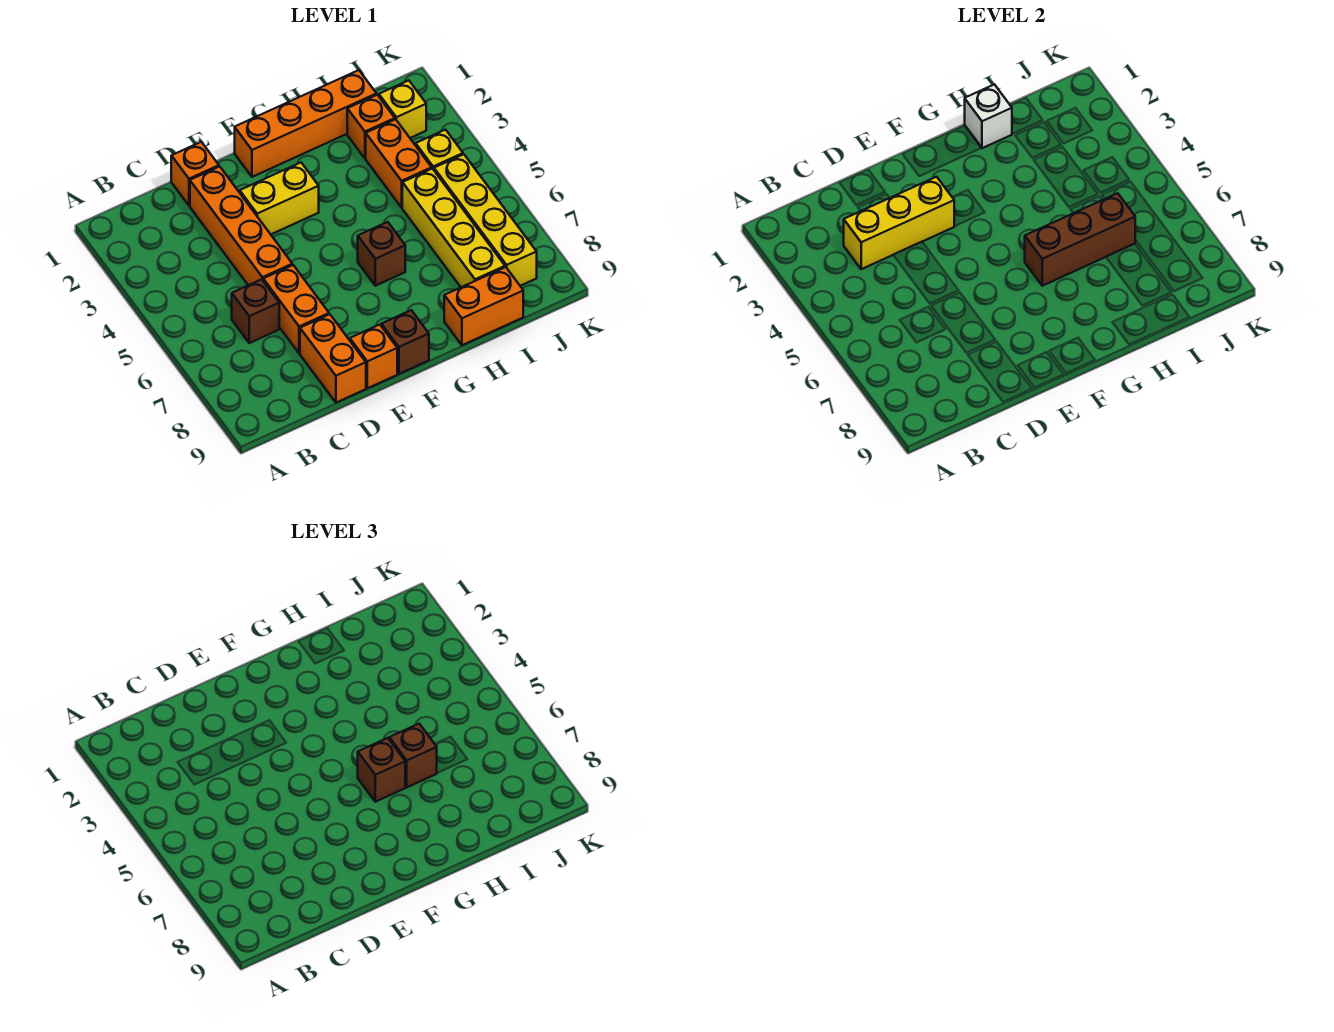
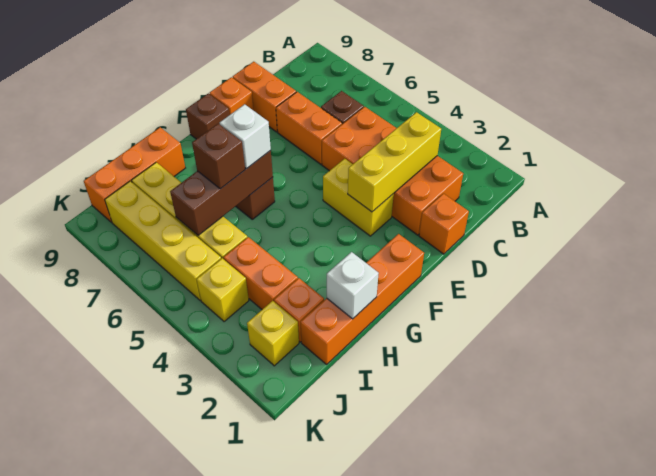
orange brick D2:D5 level 1 -> orange brick C2:D5 level 1
yellow brick E3:F3 level 1 -> yellow brick E3:E4 level 1
brown brick G6 level 3 -> white brick G6 level 3
orange brick H9:I9 level 1 -> orange brick H9:J9 level 1

